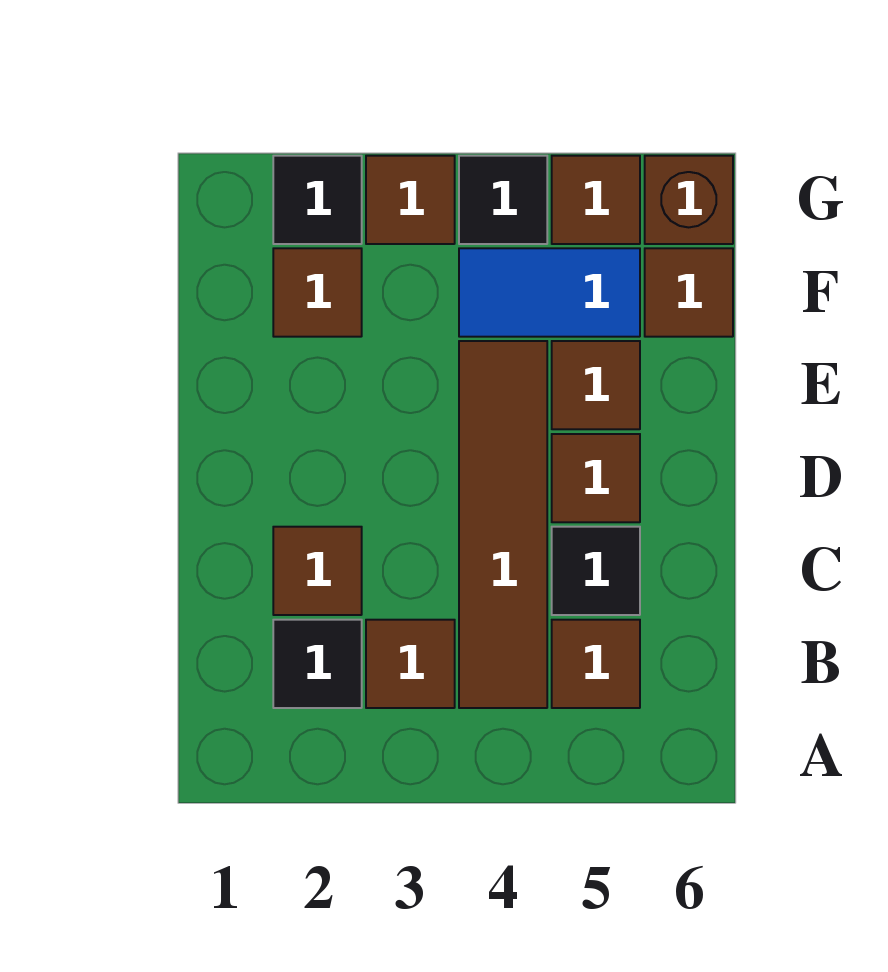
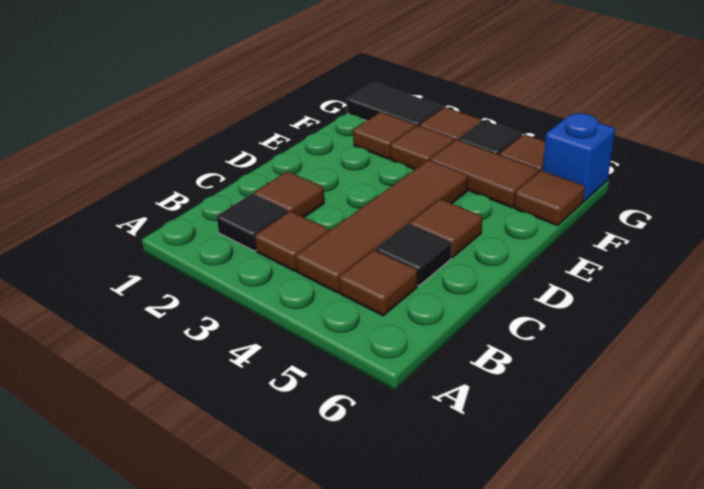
brown tile E5 level 1 -> brown tile F3 level 1
blue tile F4:F5 level 1 -> brown tile F4:F5 level 1
black tile G2 level 1 -> black tile G1:G2 level 1
brown brick G6 level 1 -> blue brick G6 level 1

